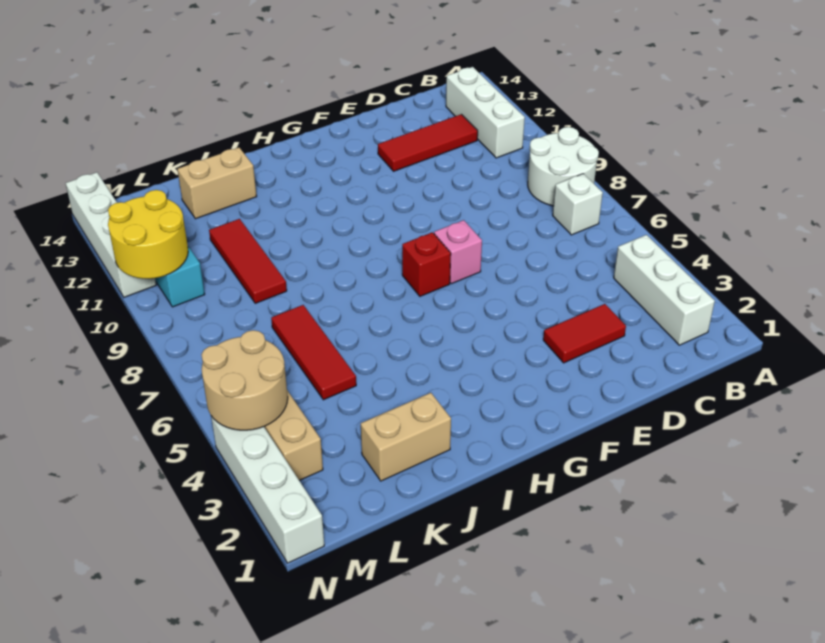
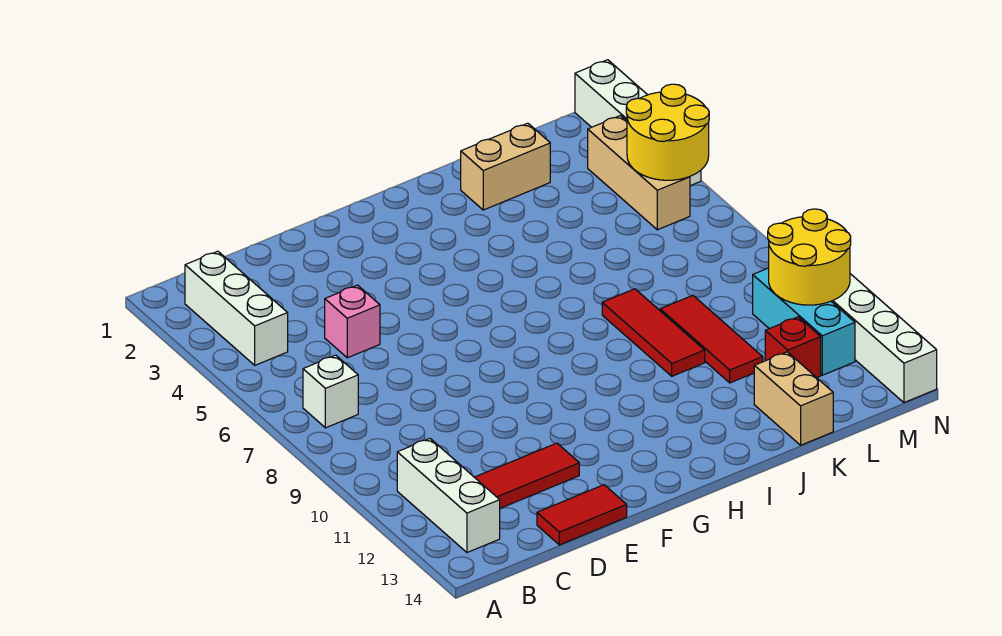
white round brick A8:B9 level 1 -> none
red tile D3:E3 level 1 -> red tile D14:E14 level 1
pink brick F7 level 1 -> pink brick D5 level 1
red brick G7 level 1 -> red brick L12 level 1
tan brick J13:K13 level 1 -> tan brick K13:K14 level 1
red tile K5:K7 level 1 -> red tile J8:J10 level 1
tan round brick M4:N5 level 2 -> yellow round brick M4:N5 level 2

